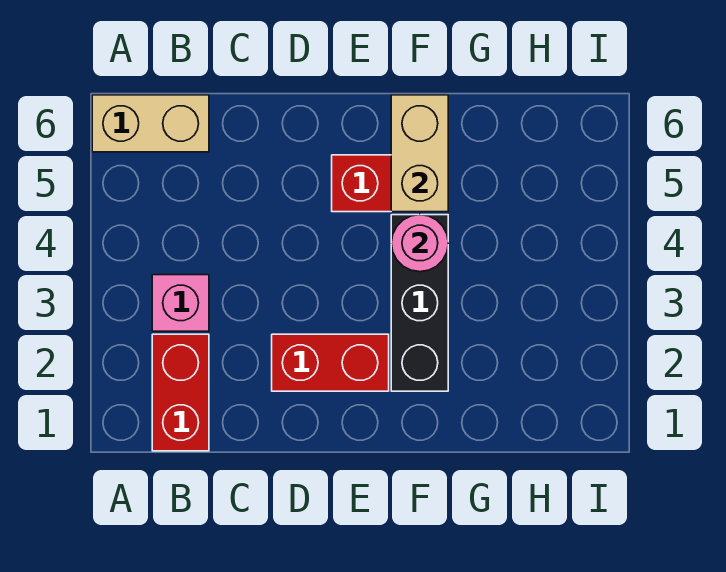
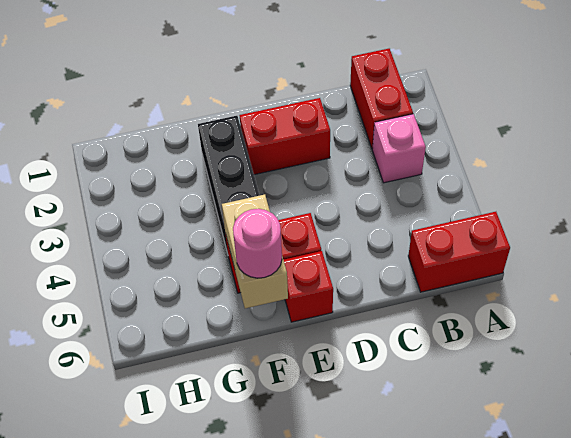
tan brick A6:B6 level 1 -> red brick A6:B6 level 1
none -> red brick E6 level 1
pink round brick F4 level 2 -> pink round brick F6 level 3

